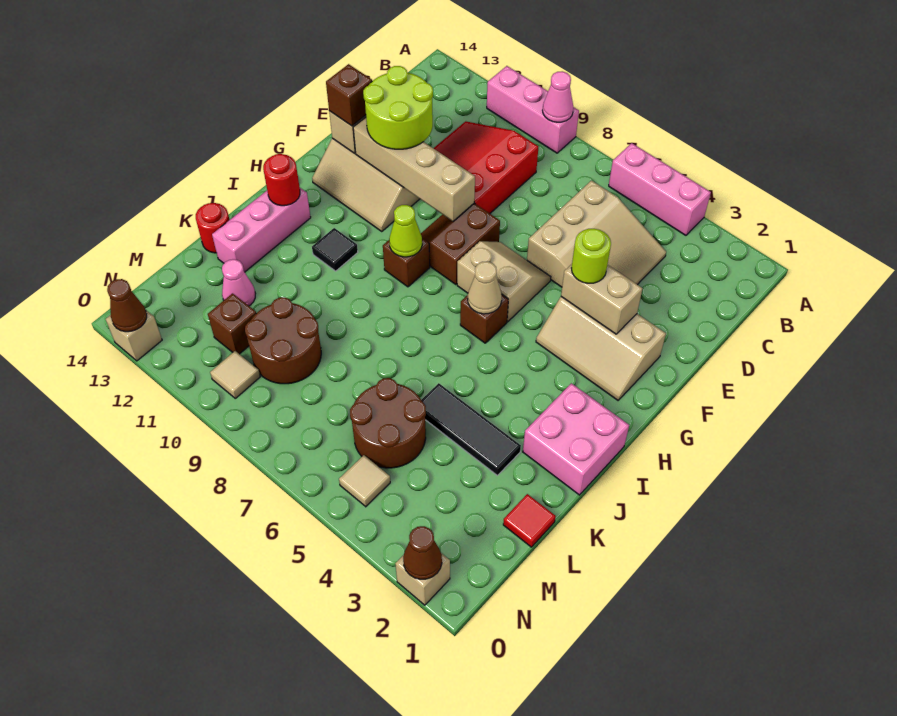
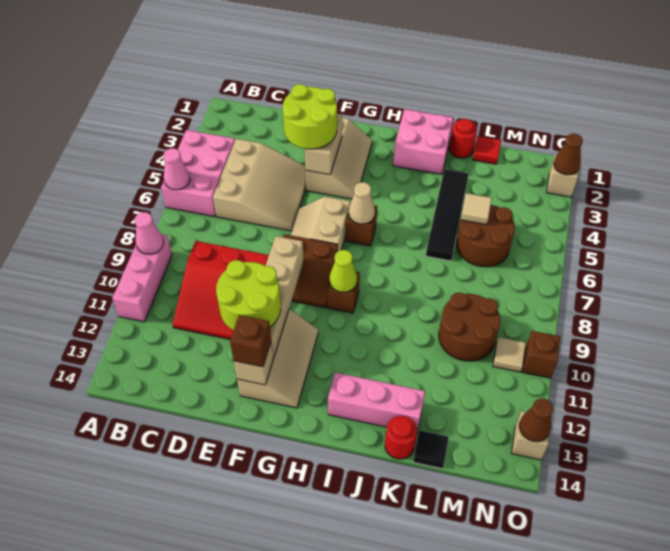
pink brick A4:A6 level 1 -> pink brick A4:B6 level 1
tan slope C4:E6 level 1 top 6 -> tan slope C4:E6 level 1 top C
lime round brick F4 level 3 -> lime round brick E3:F4 level 3
black tile I11 level 1 -> black tile L14 level 1
red round brick I13 level 2 -> red round brick K1 level 1
black tile K3:K5 level 1 -> black tile K3:K6 level 1
pink cone L12 level 1 -> pink cone A6 level 2
brown brick M11 level 1 -> brown brick O10 level 1
tan tile N5 level 1 -> tan tile L5 level 2

